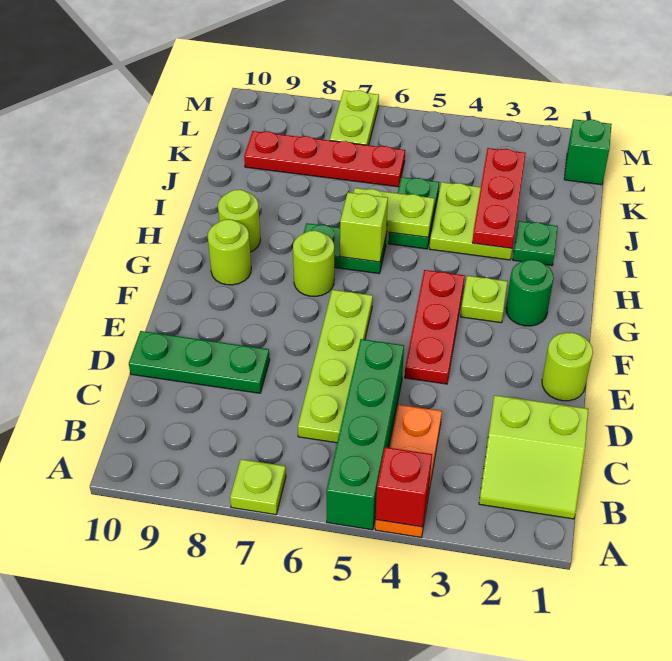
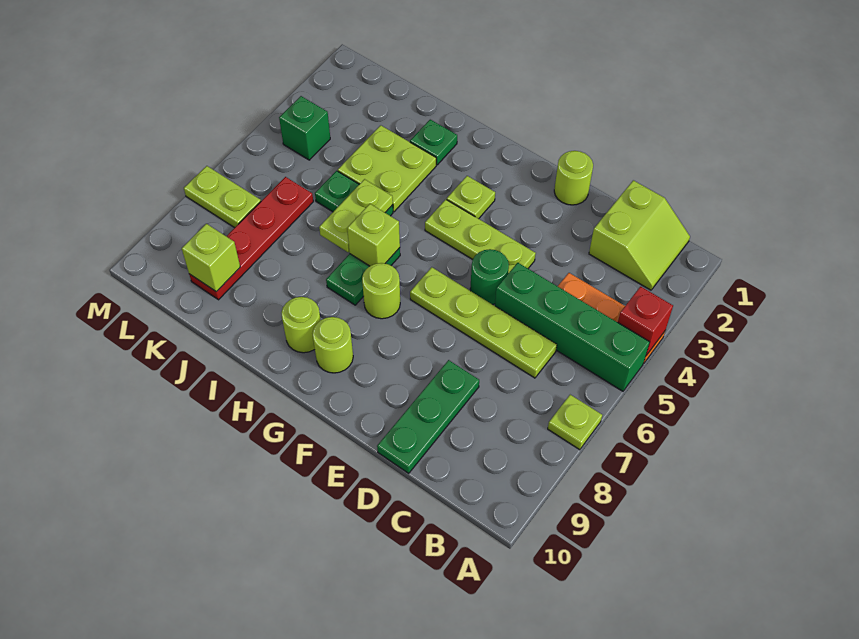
red plate E4:G4 level 1 -> lime plate E4:G4 level 1
green round brick G2 level 1 -> green round brick E5 level 1
red plate I3:K3 level 2 -> none
none -> lime brick K9 level 2
green brick L1 level 1 -> green brick L4 level 1

